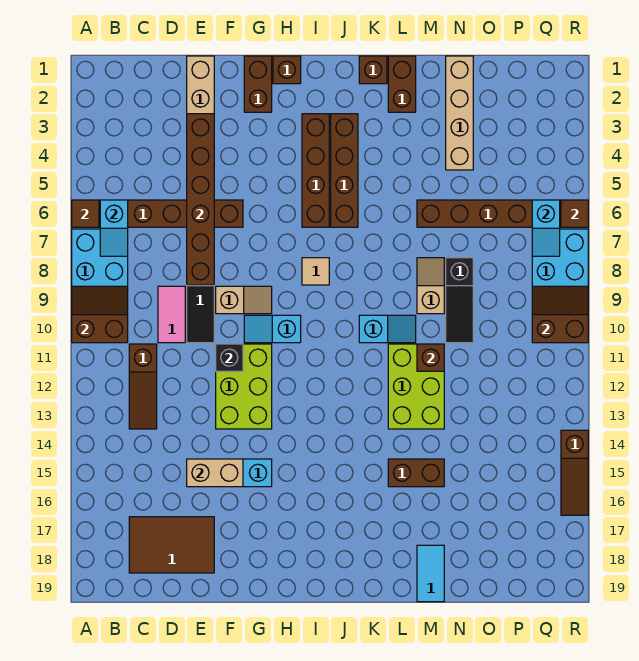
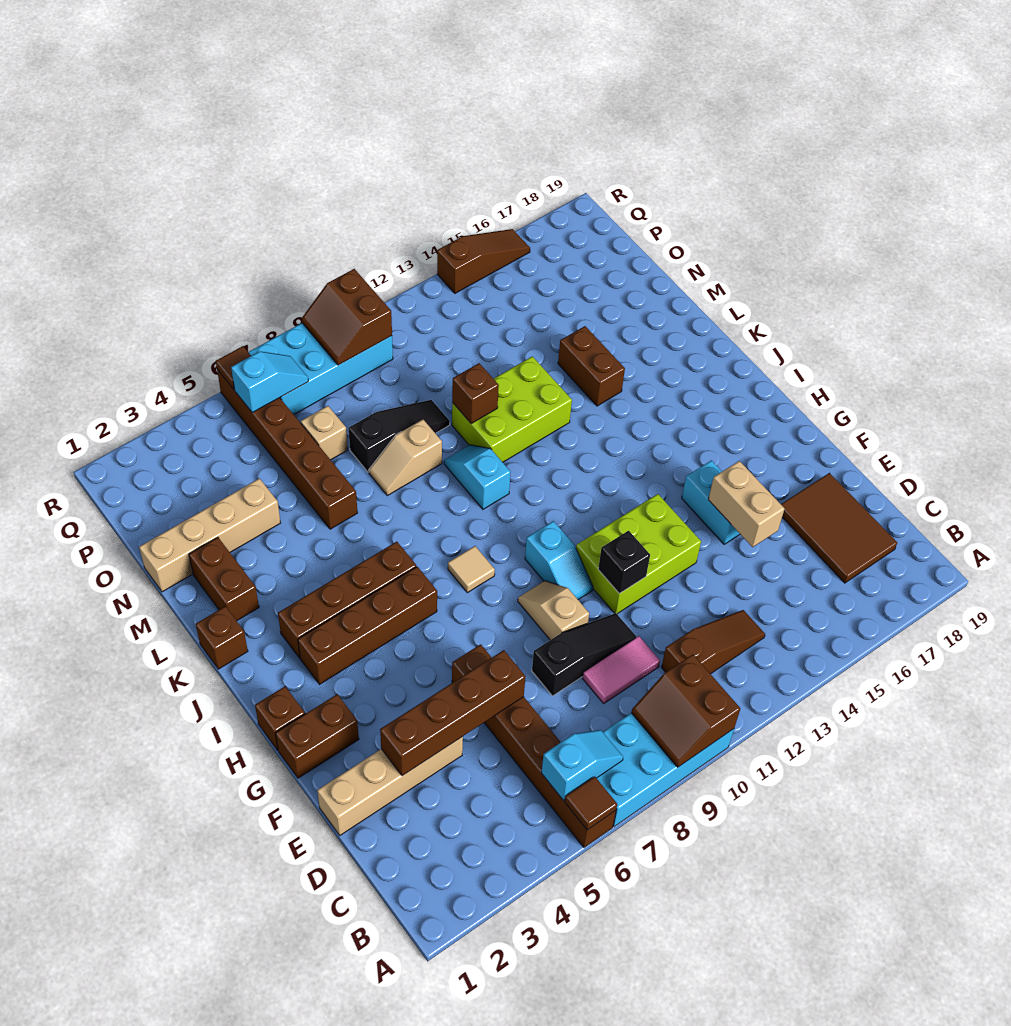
brown brick E3:E8 level 2 -> brown brick E3:E6 level 2
brown brick L1:L2 level 1 -> brown brick L2:M2 level 1
cyan tile M18:M19 level 1 -> none
none -> tan brick O7 level 1

